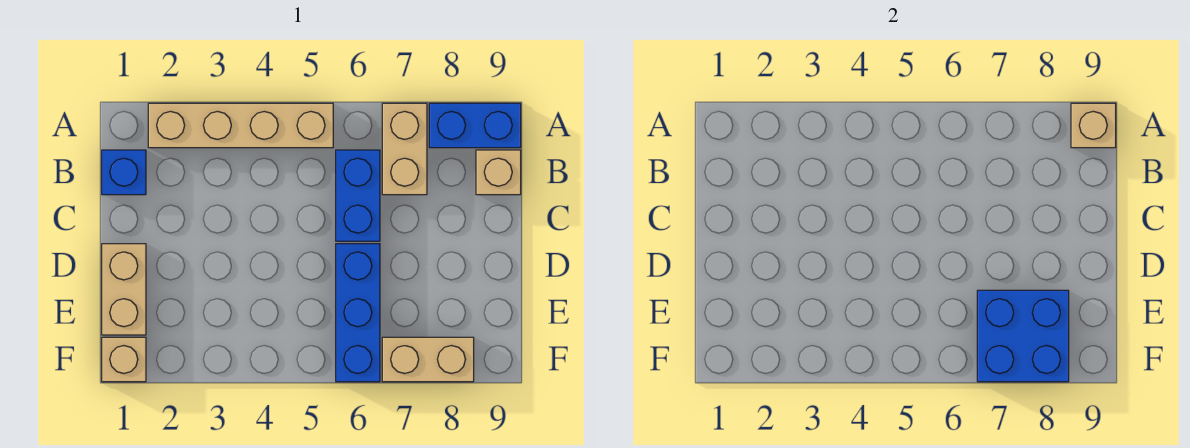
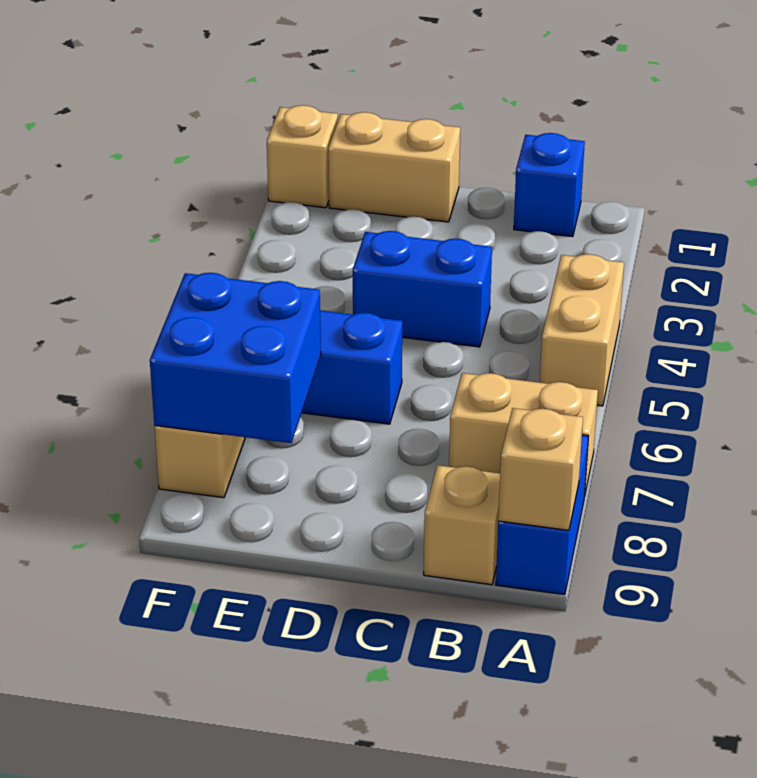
tan brick A2:A5 level 1 -> tan brick A4:A5 level 1
blue brick B6:C6 level 1 -> blue brick C4:D4 level 1

